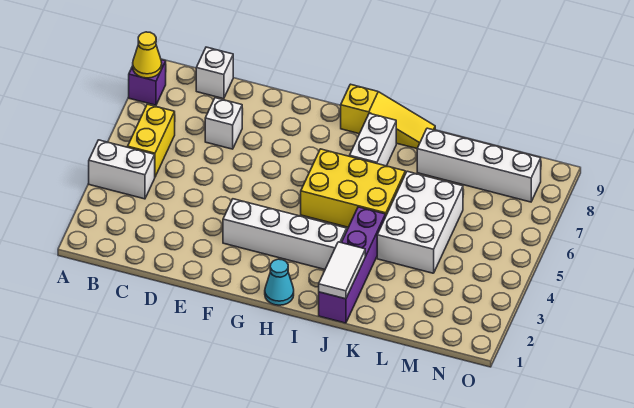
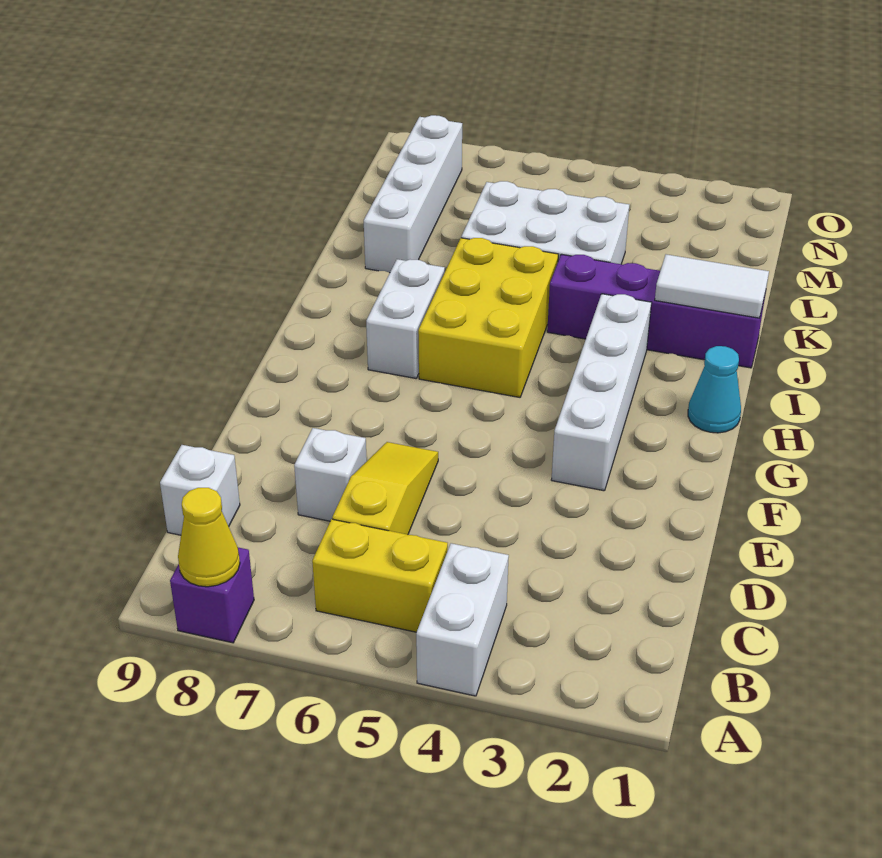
yellow slope H9:J9 level 1 top H -> yellow slope C6:E6 level 1 top C
white brick I7:I8 level 1 -> white brick H7:I7 level 1

